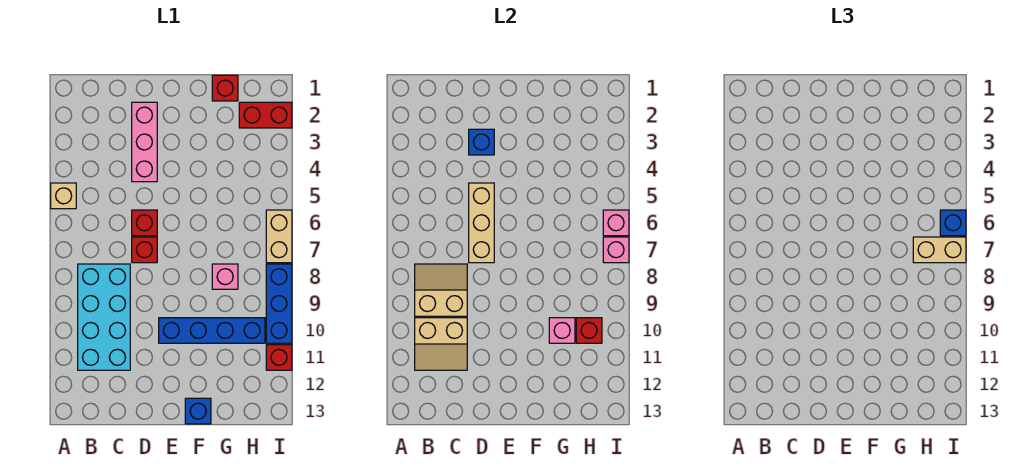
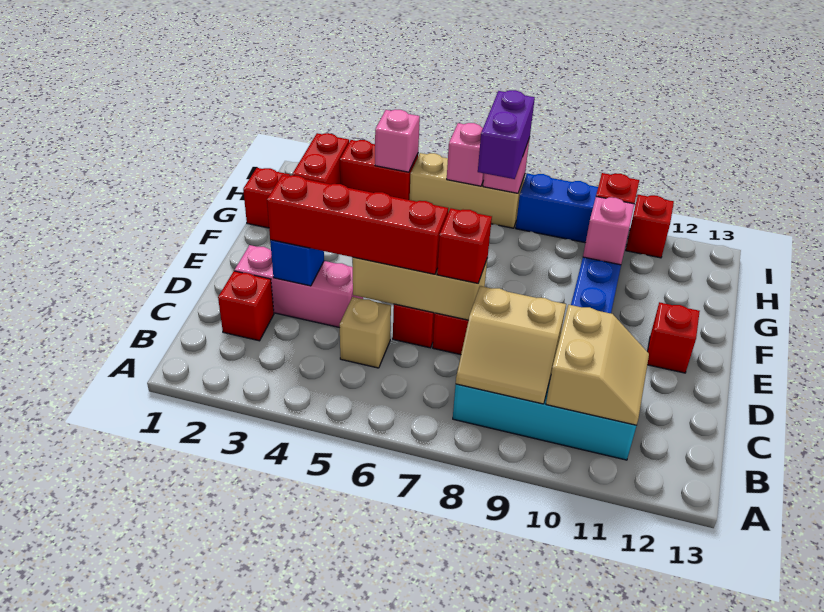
tan brick A5 level 1 -> tan brick C5 level 1
tan slope B8:C9 level 2 top 9 -> tan slope B8:C9 level 2 top C
none -> red brick C2 level 1
none -> red brick D3:D6 level 3
none -> red brick D7 level 3
none -> red brick E12 level 1
blue brick F13 level 1 -> none
pink brick G8 level 1 -> pink brick I4 level 2
tan brick H7:I7 level 3 -> purple brick H7:I7 level 3
none -> red brick I3:I4 level 1
tan brick I6:I7 level 1 -> tan brick I5:I7 level 1
blue brick I6 level 3 -> none

